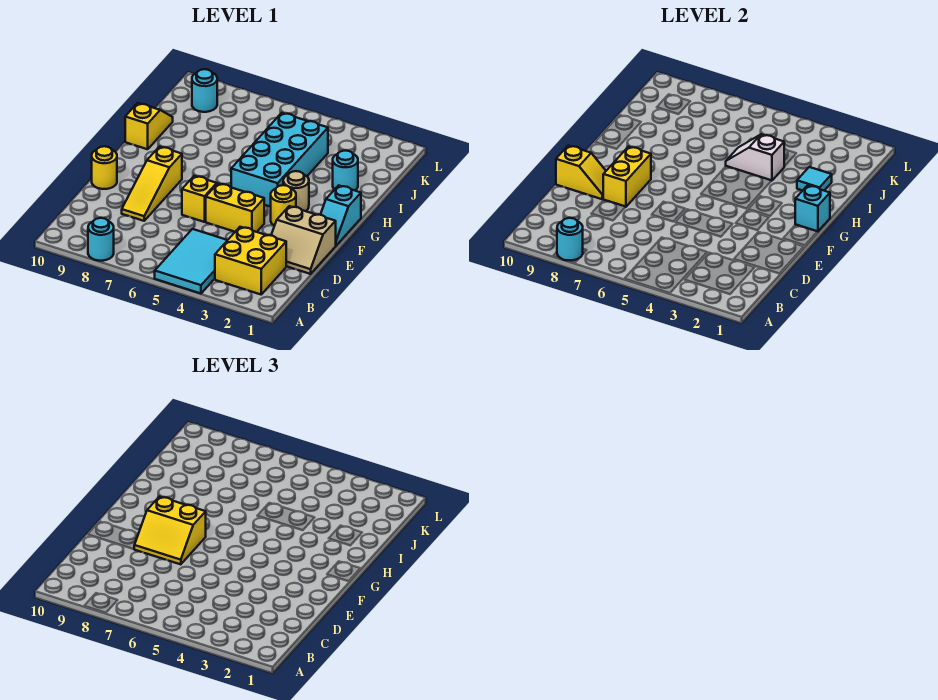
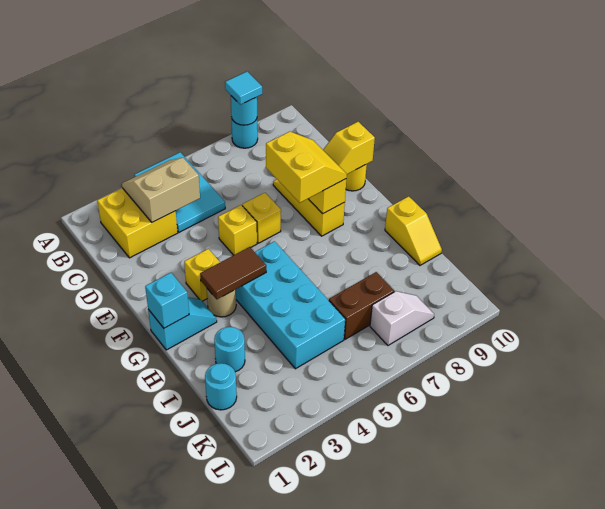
tan slope D1:E2 level 1 top E -> tan slope B3:C4 level 2 top C
yellow brick E4:E5 level 1 -> yellow brick E5 level 1
yellow slope E7:F8 level 3 top F -> yellow slope E7:F8 level 3 top 7
cyan slope F1:G1 level 1 top G -> cyan slope G1:G2 level 1 top 1
yellow round brick F3 level 1 -> yellow brick F3 level 1
none -> brown tile G3:G4 level 2
cyan tile I2 level 2 -> cyan tile A8 level 3
white slope I4:I5 level 2 top 4 -> white slope K7:K8 level 1 top 7
none -> brown brick J6:J7 level 1
cyan round brick K9 level 1 -> cyan round brick J1 level 1

